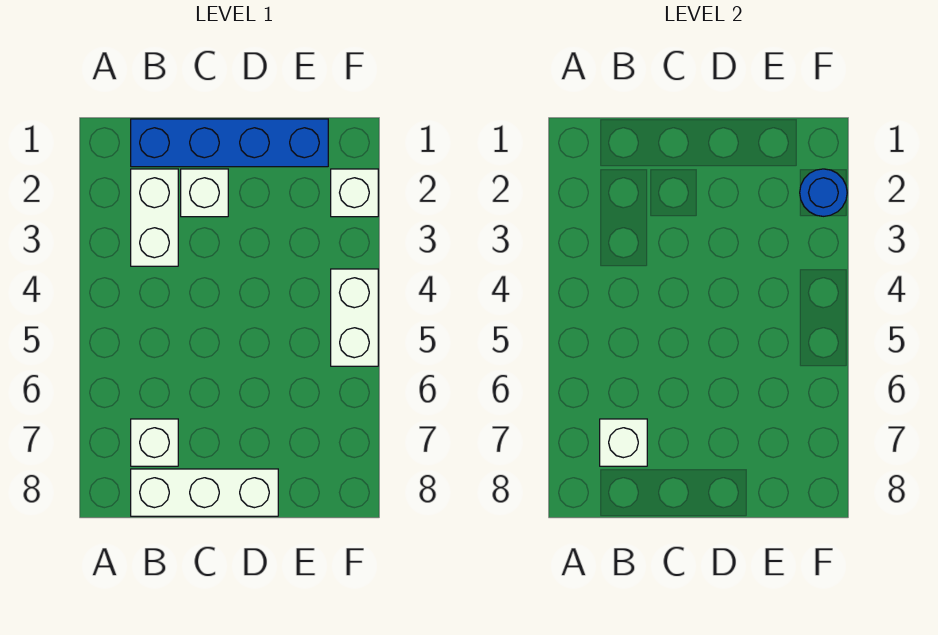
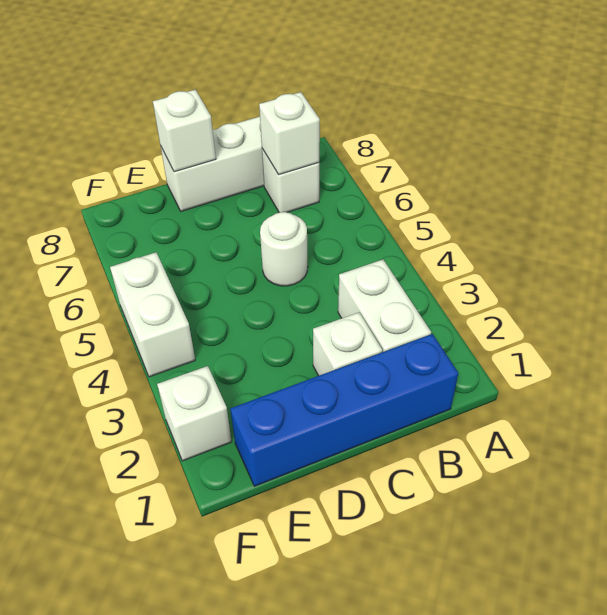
none -> white round brick C5 level 1
none -> white brick D8 level 2
blue round brick F2 level 2 -> none

